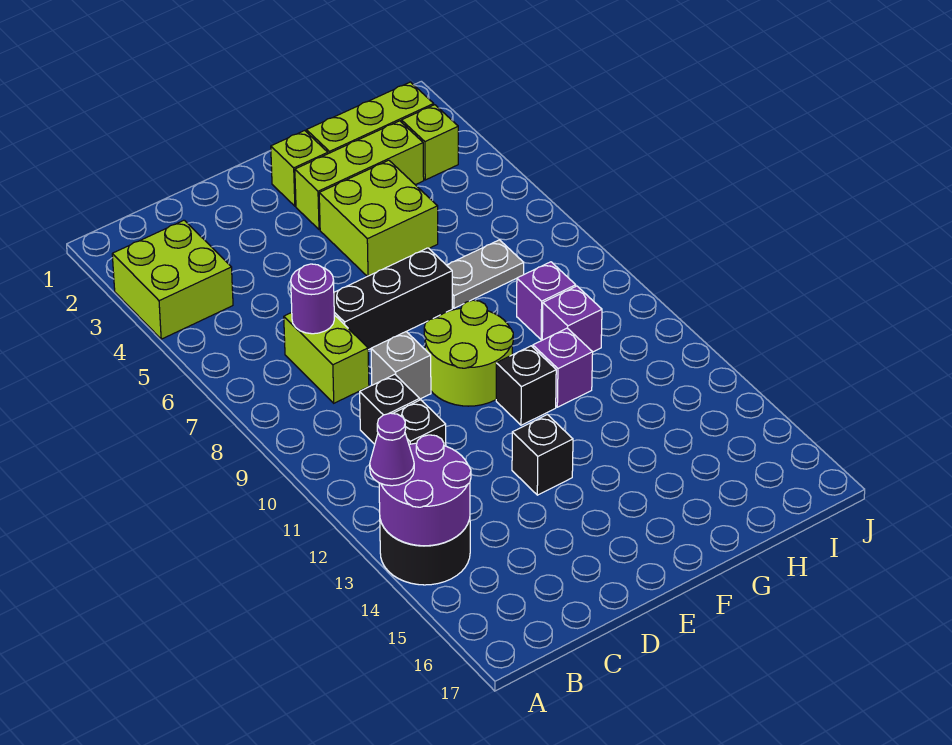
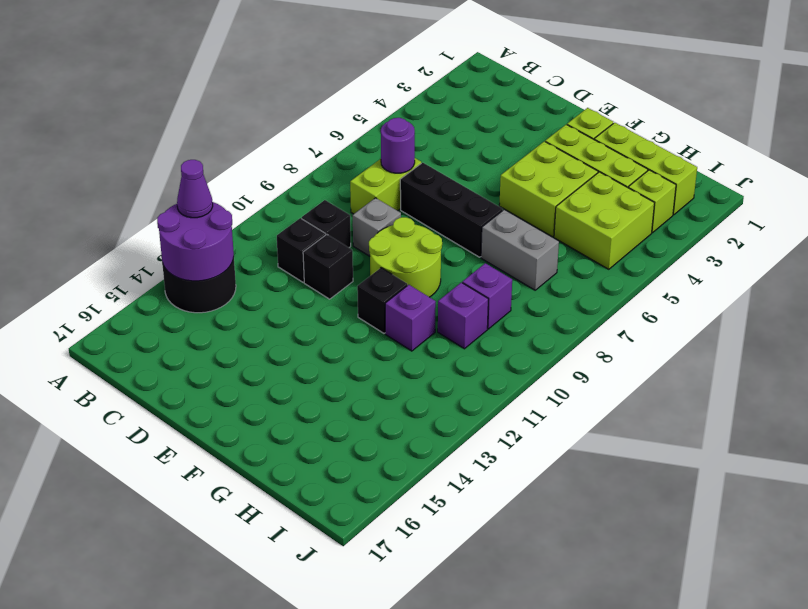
lime brick A3:B4 level 1 -> lime brick H4:I5 level 1
black brick E13 level 1 -> black brick D11 level 1
grey plate G7:H7 level 1 -> grey brick G7:H7 level 1

